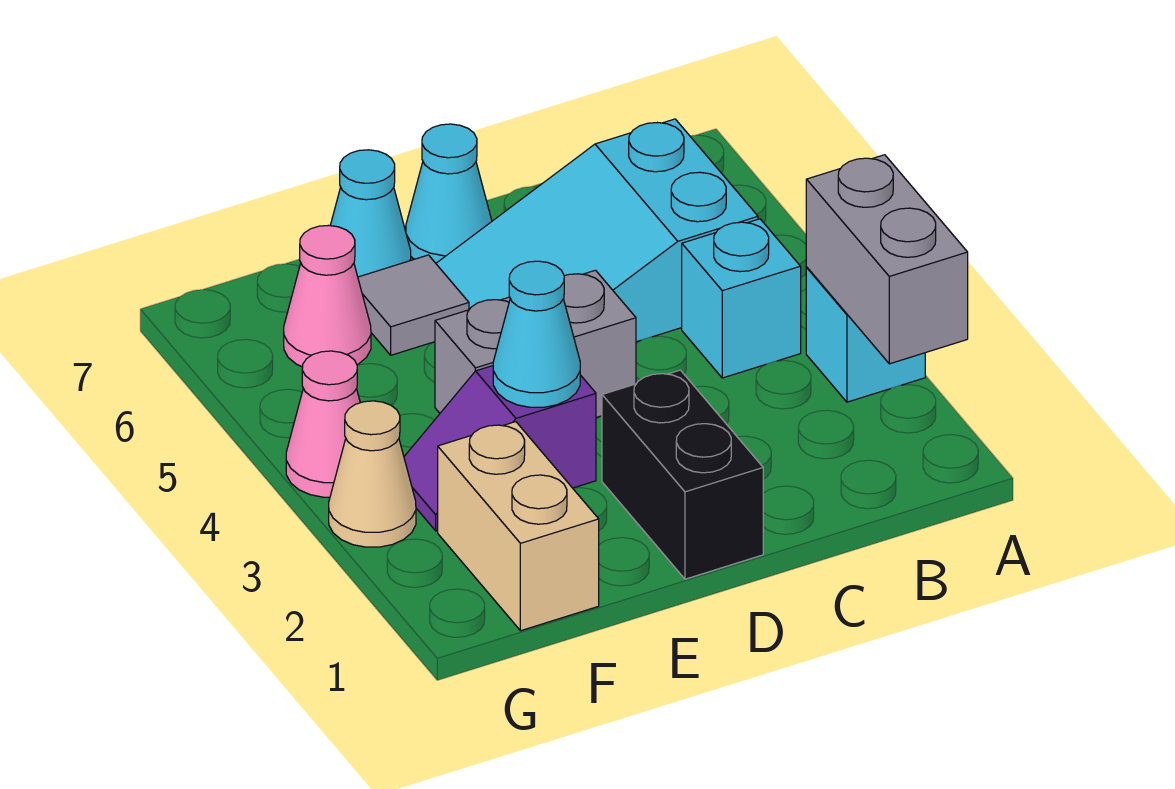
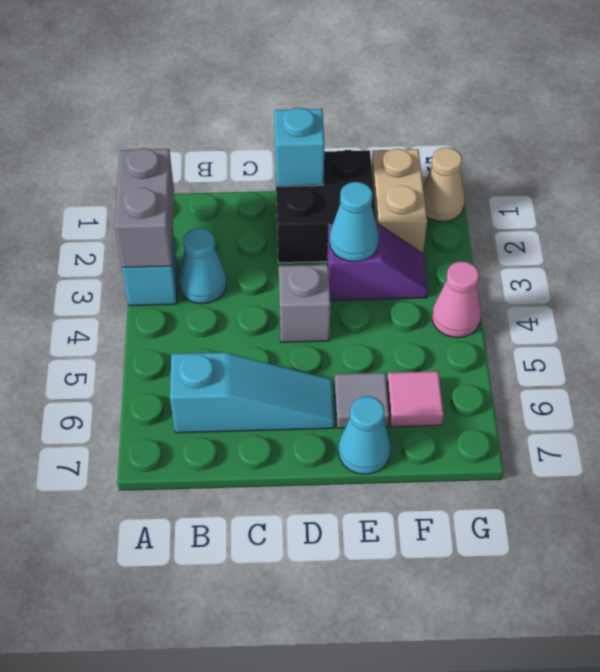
cyan brick B4 level 1 -> cyan brick D1 level 2
cyan slope B5:D6 level 1 top B -> cyan slope B6:D6 level 1 top B
black brick D1:D2 level 1 -> black brick D1:E2 level 1
grey brick D4:E4 level 1 -> grey brick D4 level 1
cyan cone D7 level 1 -> cyan cone B3 level 1
pink cone F6 level 1 -> pink tile F6 level 1
tan cone G3 level 1 -> tan cone G1 level 1

